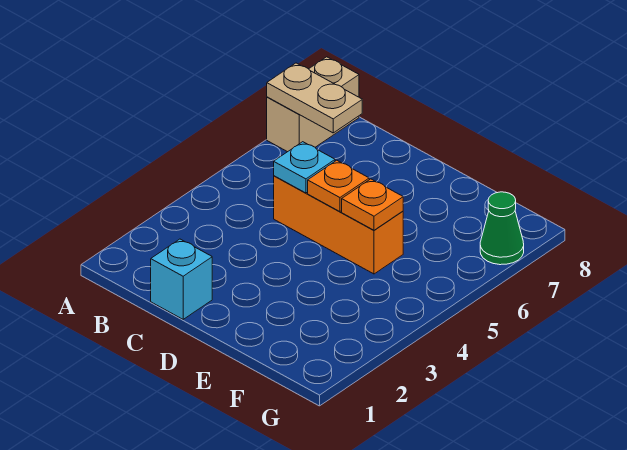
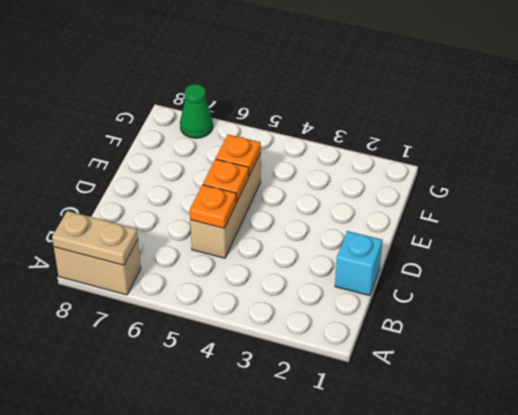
tan plate A7:B7 level 2 -> tan plate A7:A8 level 2
orange brick C5:E5 level 1 -> tan brick C5:E5 level 1
cyan plate C5 level 2 -> orange plate C5 level 2

